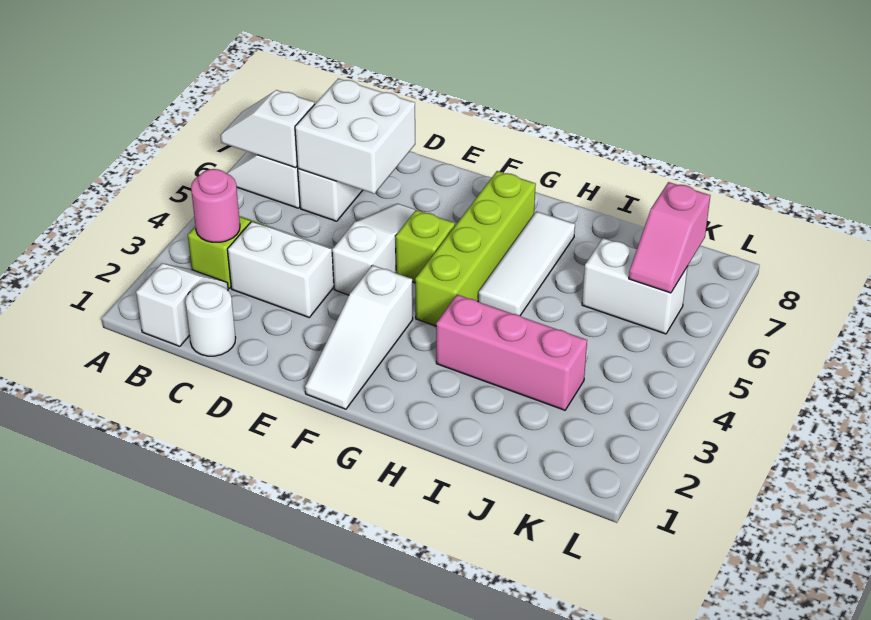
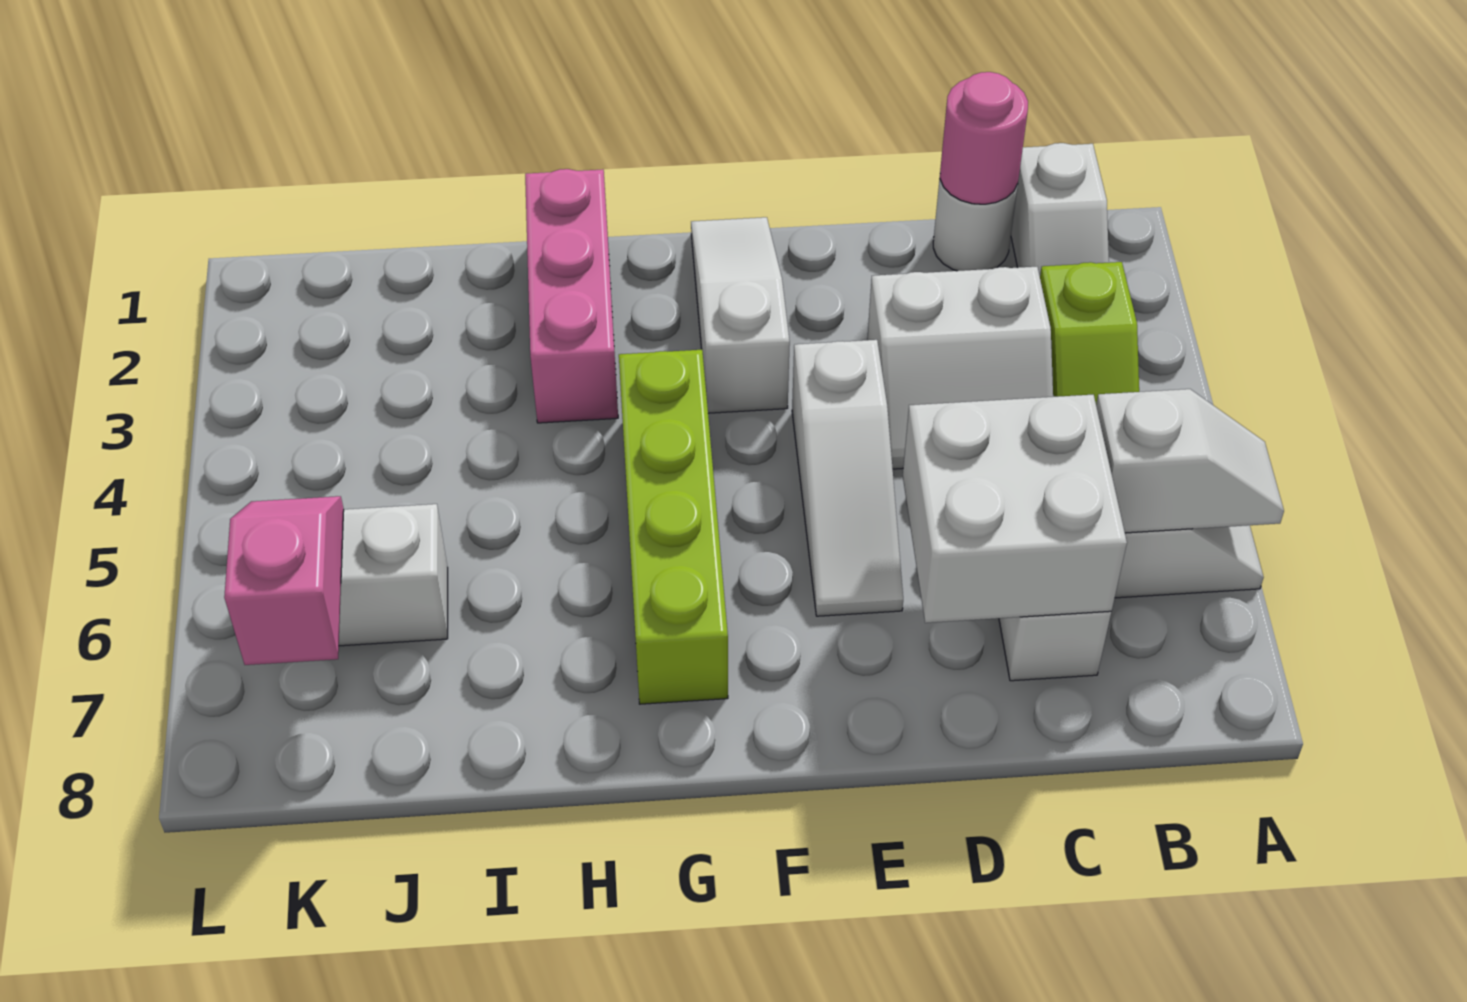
pink round brick B3 level 2 -> pink round brick C1 level 2
lime brick F5 level 1 -> none
pink brick H3:J3 level 1 -> pink brick H1:H3 level 1
white tile H5:H7 level 1 -> none

